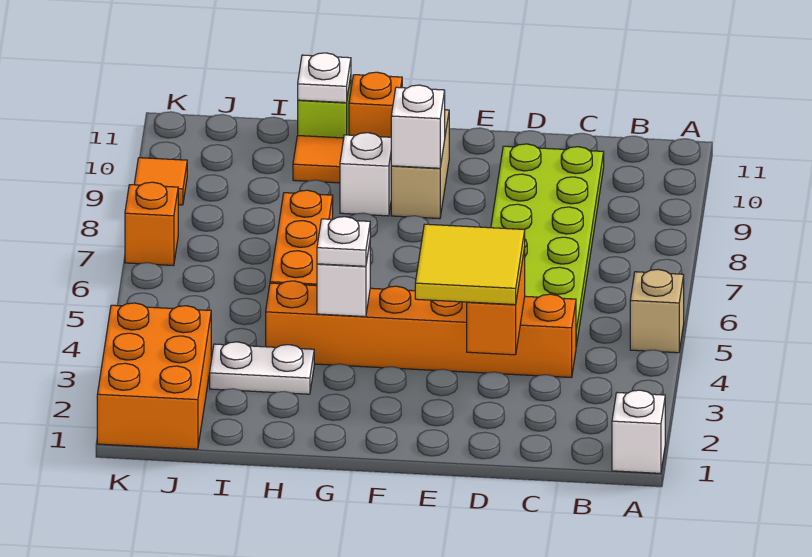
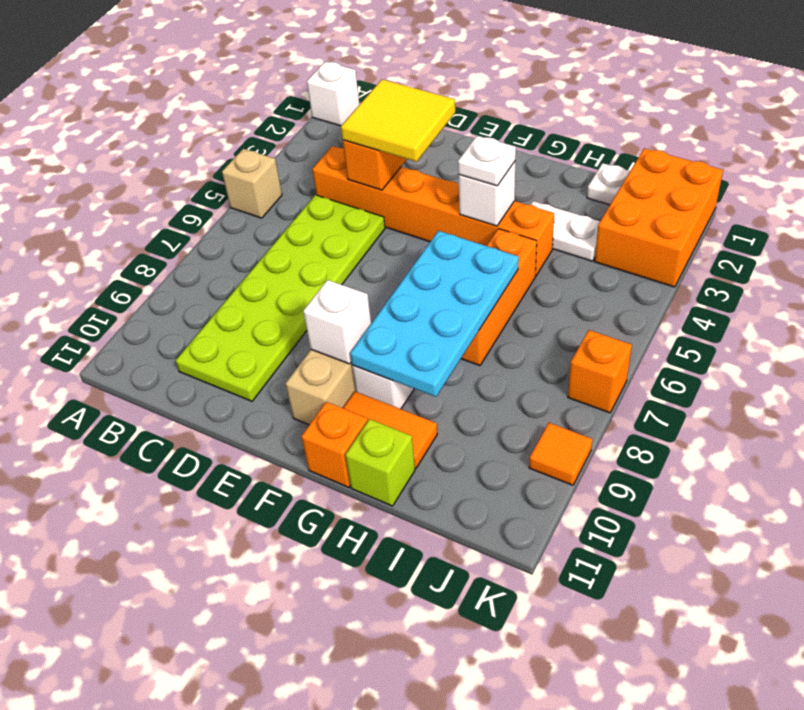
none -> cyan plate G6:H9 level 2
white plate H11 level 2 -> white plate I1 level 1

